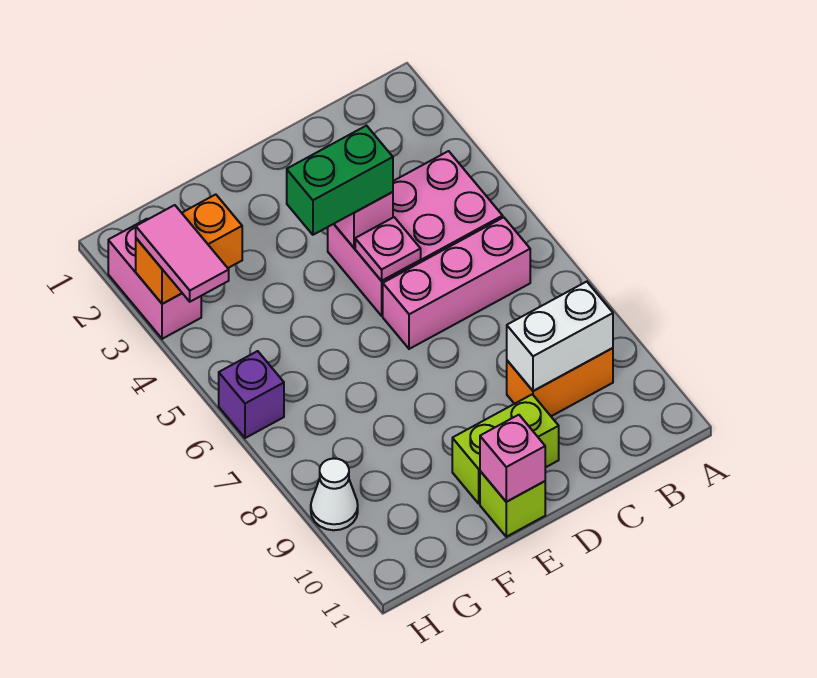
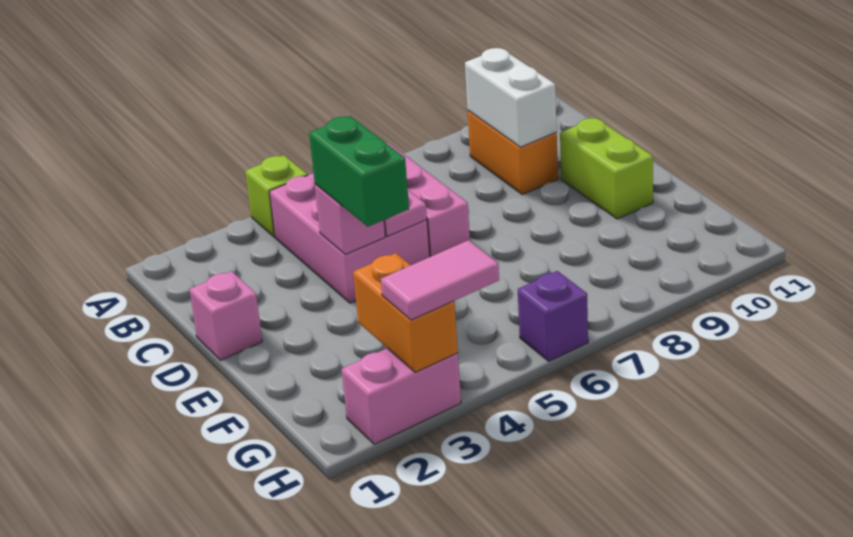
lime brick E11 level 1 -> lime brick A4 level 1
pink brick E11 level 2 -> pink brick D1 level 1
white cone H9 level 1 -> none

